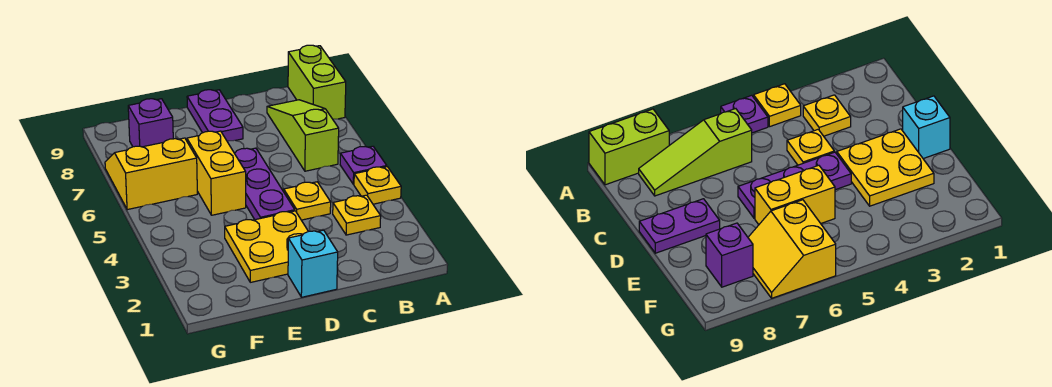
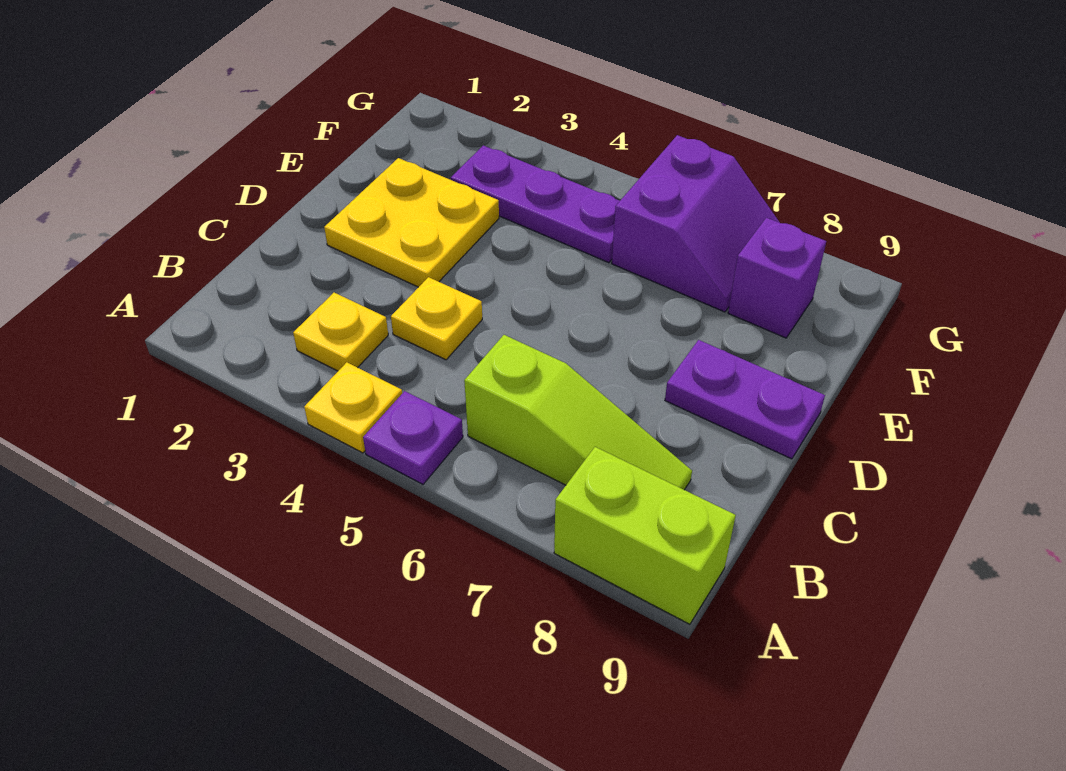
cyan brick D1 level 1 -> none
purple plate D4:D6 level 1 -> purple plate F3:F5 level 1
yellow brick E5:E6 level 1 -> none
yellow slope F6:G7 level 1 top 6 -> purple slope F6:G7 level 1 top 6

